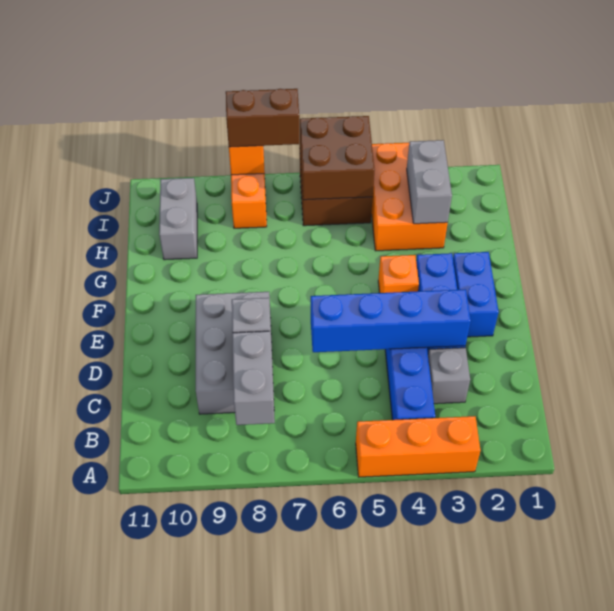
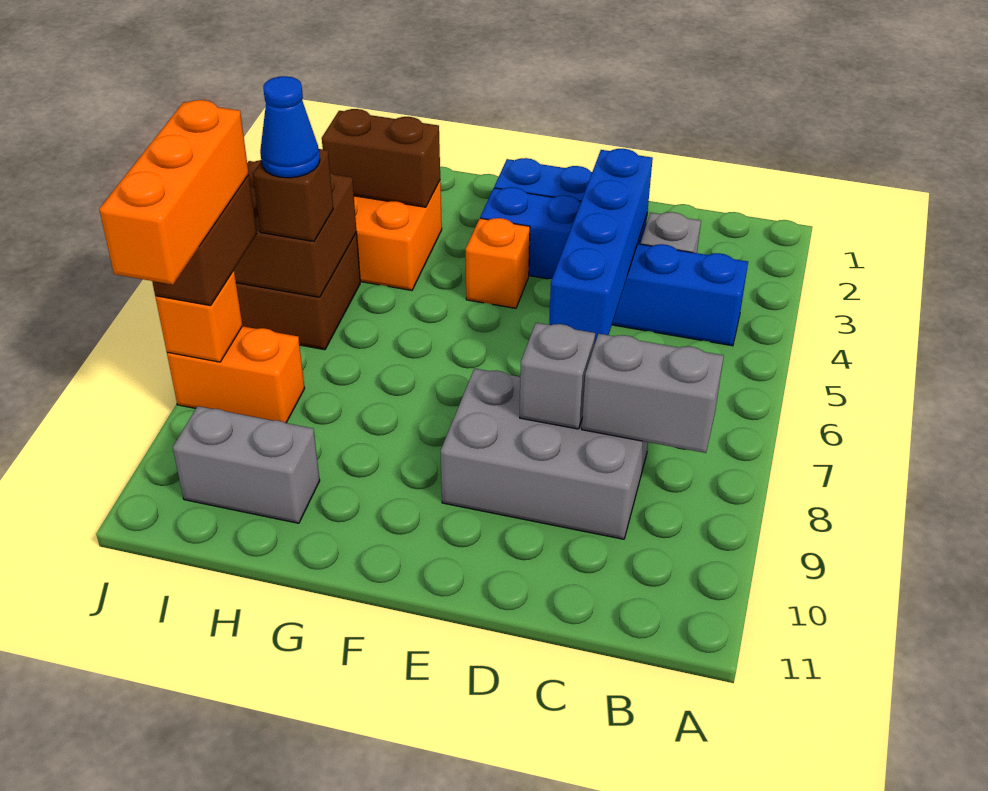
orange brick A3:A5 level 1 -> orange brick J7:J9 level 4
grey brick H3:I3 level 2 -> brown brick H3:I3 level 2
none -> brown brick I6 level 3
none -> blue cone I6 level 4

